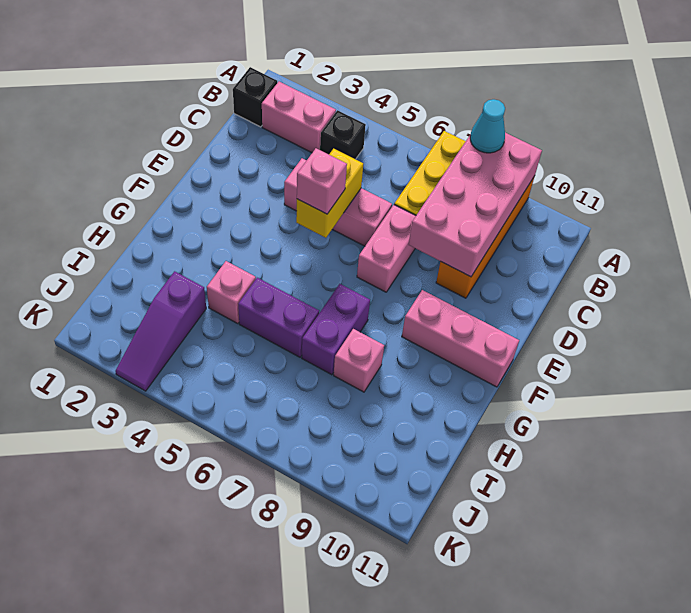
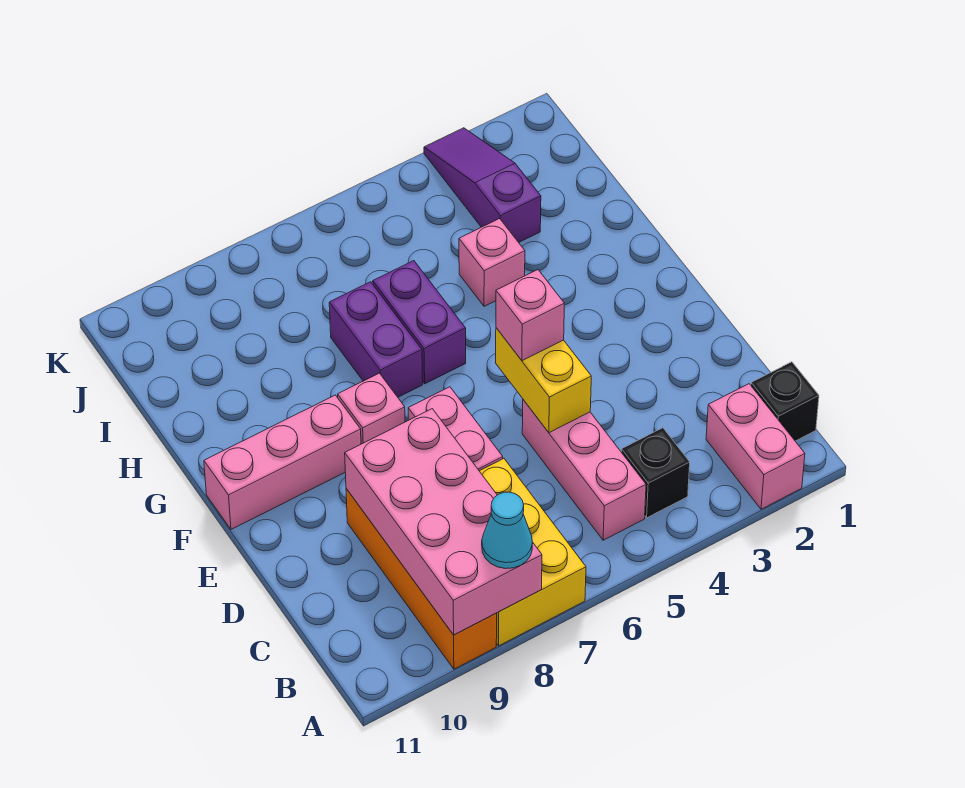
pink brick B2:B3 level 1 -> pink brick A2:B2 level 1
pink brick D4:D6 level 1 -> pink brick B5:D5 level 1
purple brick H5:H6 level 1 -> purple brick G6:H6 level 1
pink brick H8 level 1 -> pink brick F8 level 1

